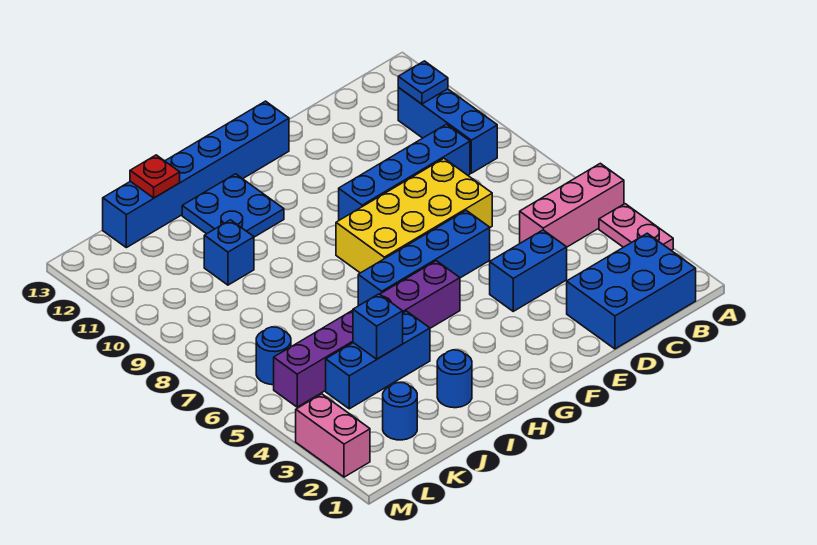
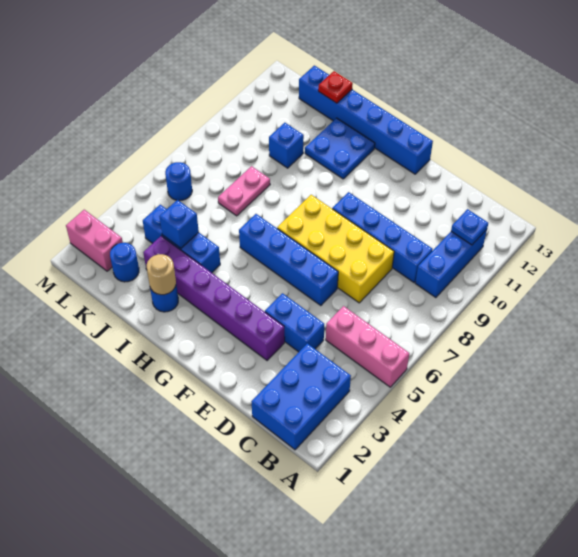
pink plate A3:A4 level 1 -> pink plate J7:J8 level 1
blue brick B1:D2 level 1 -> blue brick B1:C3 level 1
purple brick G5:L5 level 1 -> purple brick E3:J3 level 1
none -> tan round brick I2 level 2
pink brick M2:M3 level 1 -> pink brick L2:M2 level 1

